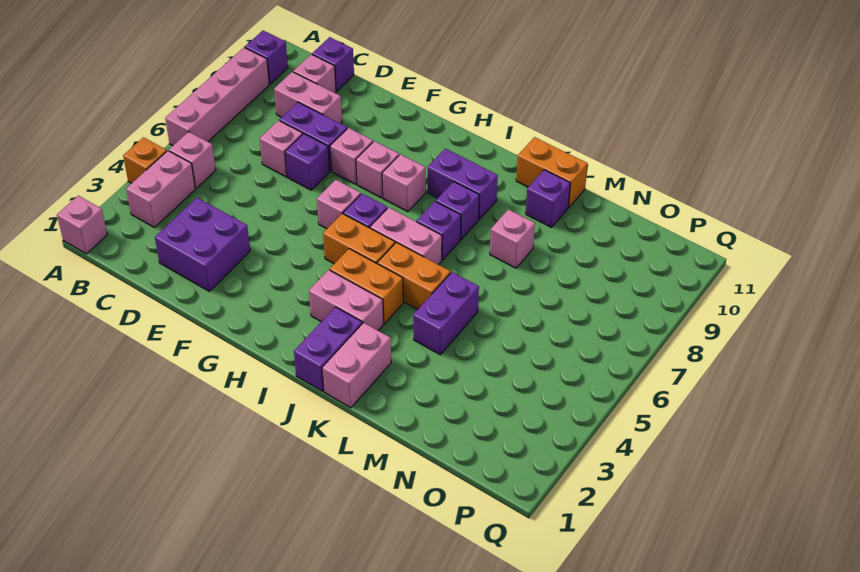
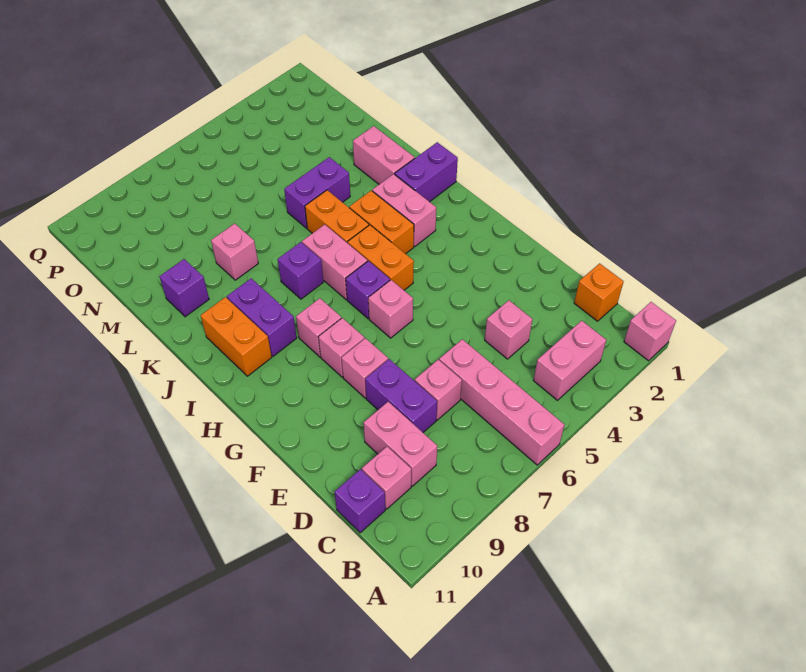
orange brick A4 level 1 -> orange brick C1 level 1
pink brick A6:A9 level 1 -> pink brick A6:D6 level 1
purple brick A10 level 1 -> none
pink brick B5 level 1 -> pink brick D4 level 1
purple brick D2:E3 level 1 -> none
purple brick E7 level 1 -> none
purple brick J8 level 1 -> none
pink brick K1:K2 level 1 -> pink brick K2:L2 level 1
orange brick K11:L11 level 1 -> orange brick I10:J10 level 1

